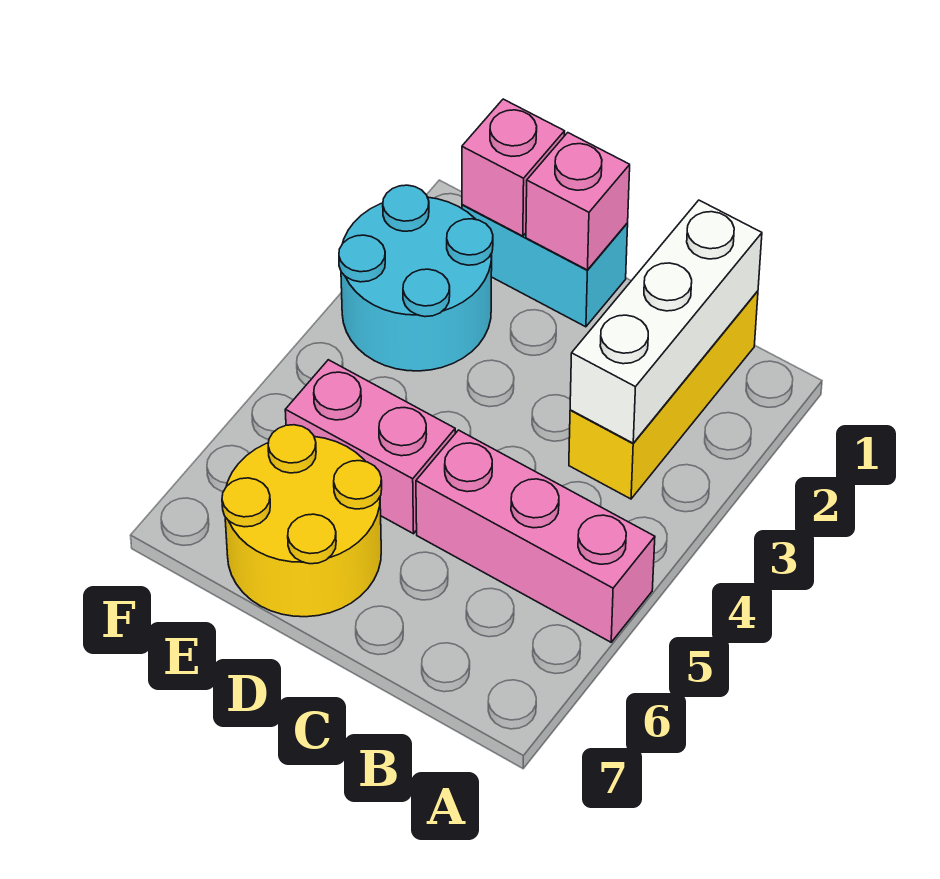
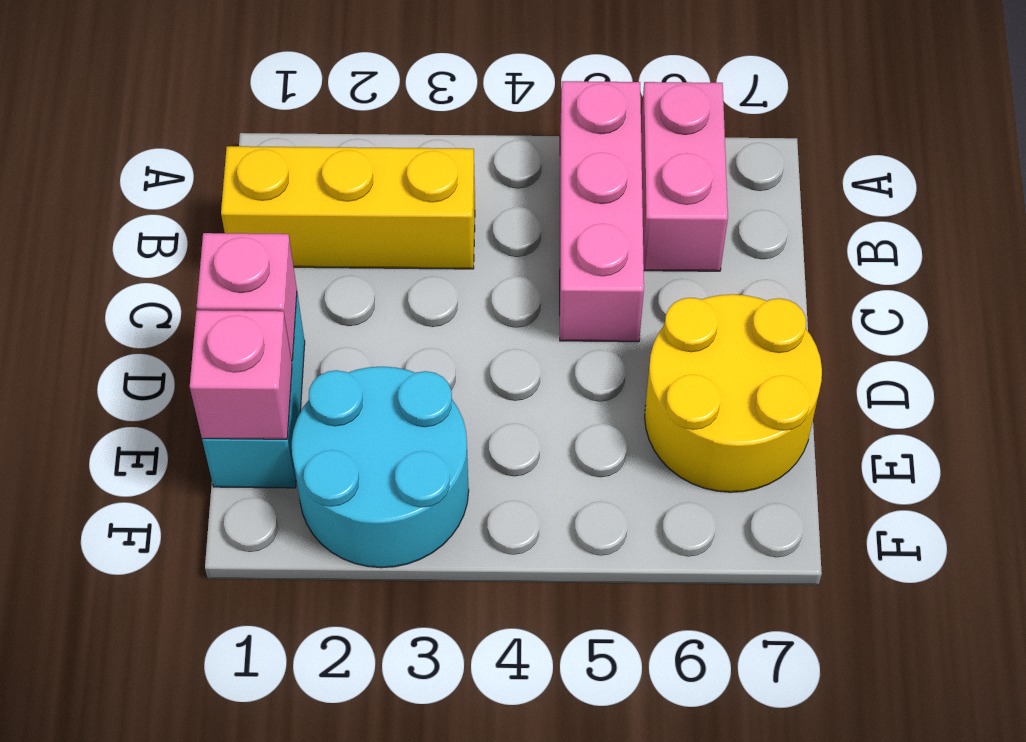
white brick B1:B3 level 2 -> none
pink brick D5:E5 level 1 -> pink brick A6:B6 level 1

